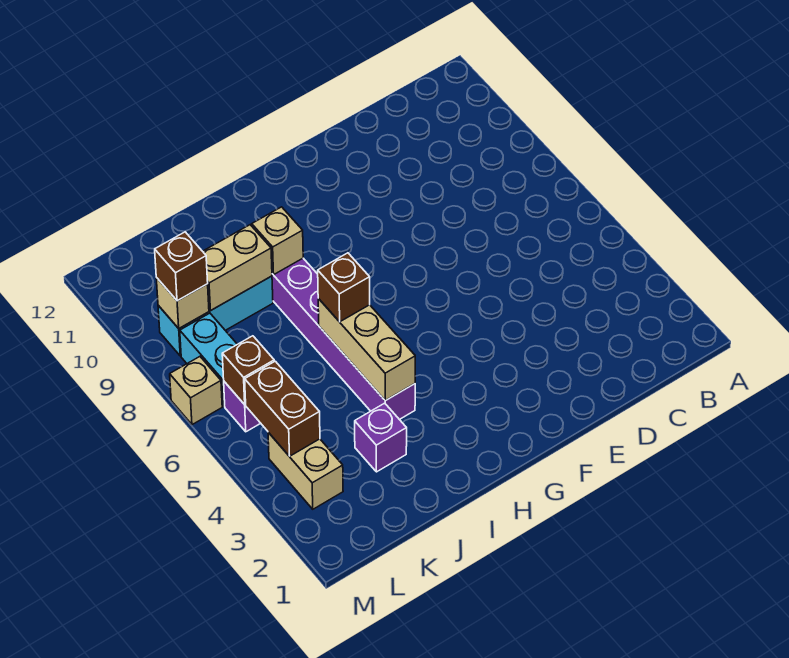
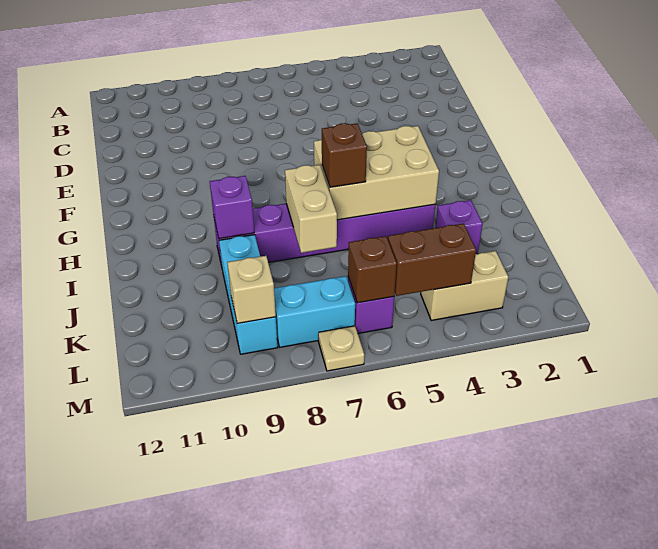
tan brick I4:I6 level 2 -> tan brick H4:I6 level 2
tan brick I9 level 2 -> purple brick I9 level 2
tan brick J9:K9 level 2 -> tan brick I7:J7 level 2
brown brick L9 level 3 -> none
tan brick M7 level 1 -> tan plate M7 level 1

